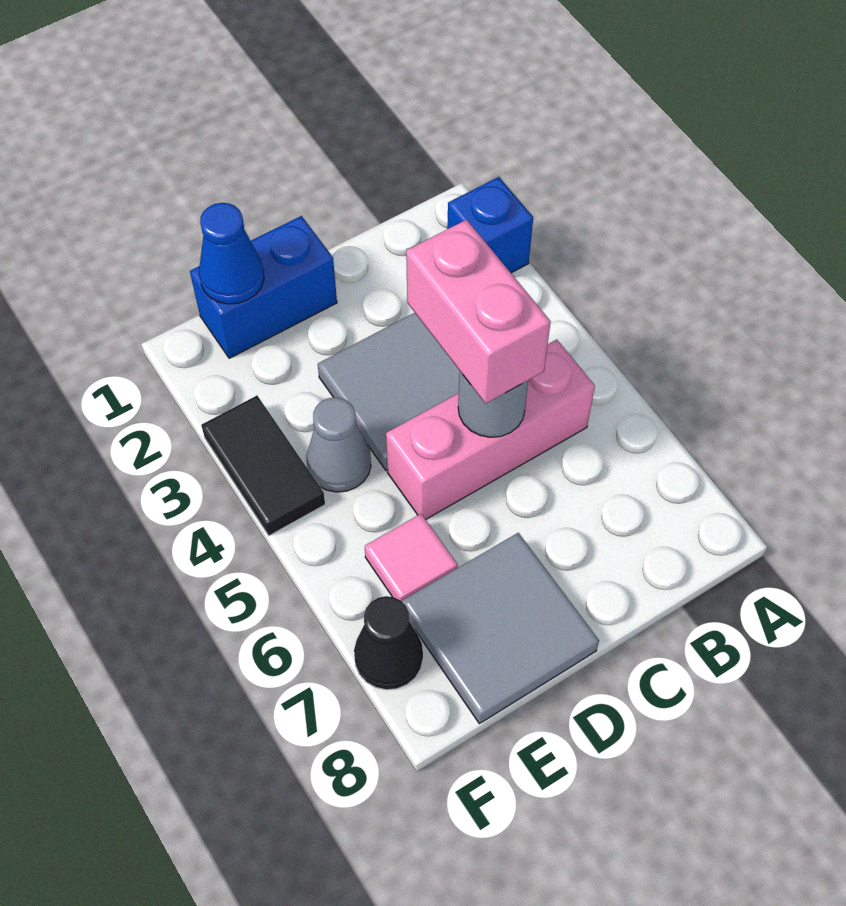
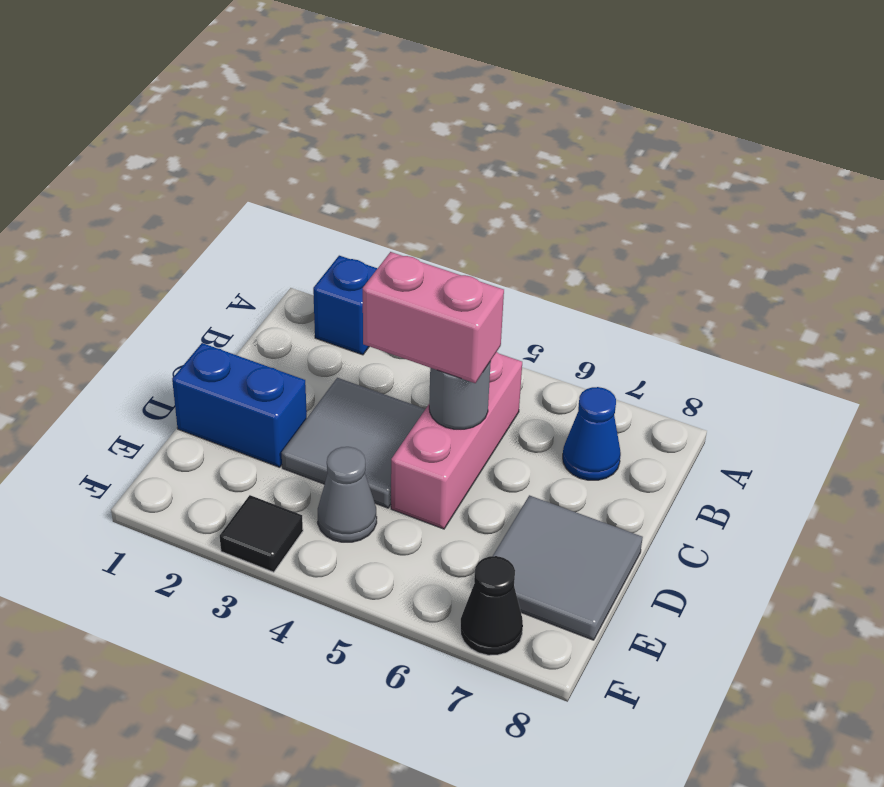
blue brick D1:E1 level 1 -> blue brick D1:D2 level 1
blue cone E1 level 2 -> blue cone B7 level 1
pink tile E6 level 1 -> none
black tile F3:F4 level 1 -> black tile F3 level 1

